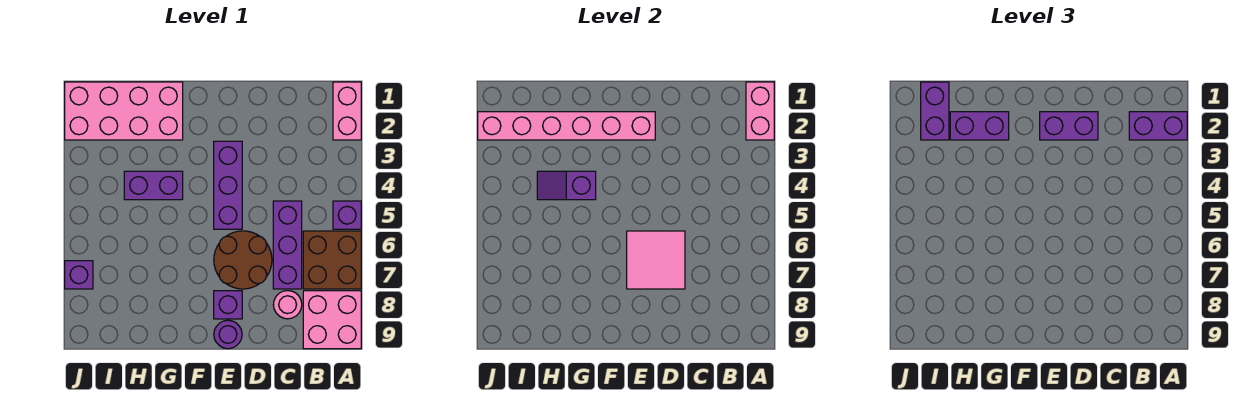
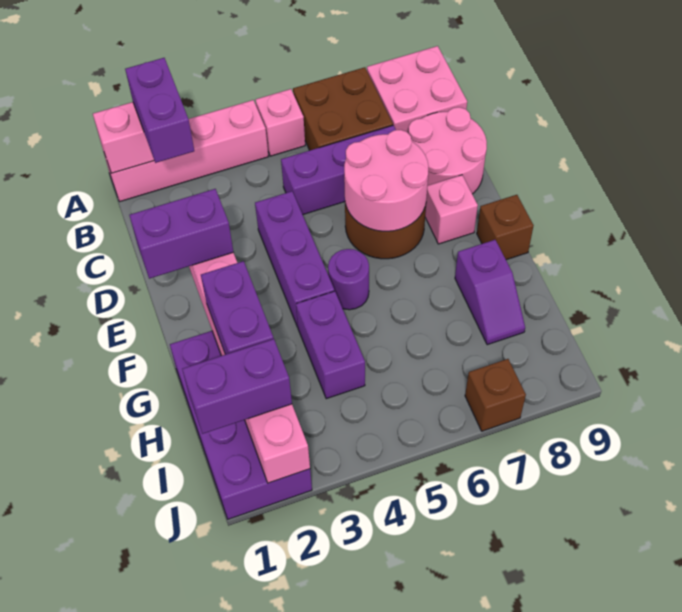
pink brick A1:A2 level 1 -> pink brick A1:A4 level 1
purple brick A5 level 1 -> pink brick A5 level 1
pink round brick C8 level 1 -> pink round brick C8:D9 level 1
purple brick D2:E2 level 3 -> purple brick E1:E2 level 3
pink tile D6:E7 level 2 -> pink round brick D6:E7 level 2
purple brick E3:E5 level 1 -> purple brick D4:F4 level 1
purple brick E8 level 1 -> pink brick E8 level 1
purple round brick E9 level 1 -> purple round brick F5 level 1
none -> brown brick F9 level 1
pink brick G1:J2 level 1 -> purple brick G1:J2 level 1
purple slope G4:H4 level 2 top G -> purple slope G8:H8 level 1 top G
purple brick J7 level 1 -> brown brick J7 level 1

